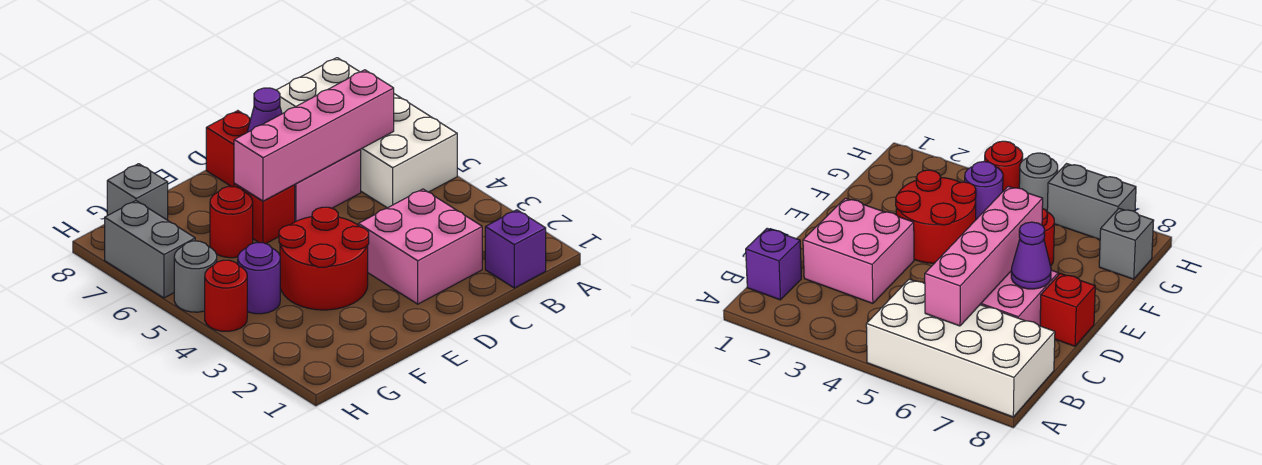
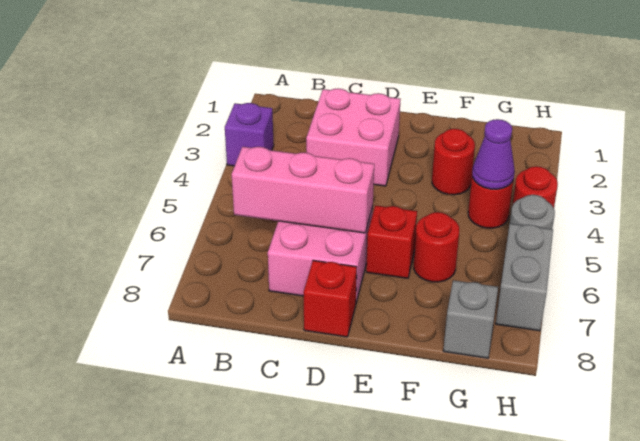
white brick A5:B8 level 1 -> none
purple brick B1 level 1 -> purple brick A3 level 1
pink brick B6:E6 level 2 -> pink brick B6:D6 level 2
purple cone D7 level 2 -> purple cone G4 level 2
red round brick E3:F4 level 1 -> red round brick F3 level 1
purple round brick G4 level 1 -> red round brick G4 level 1

